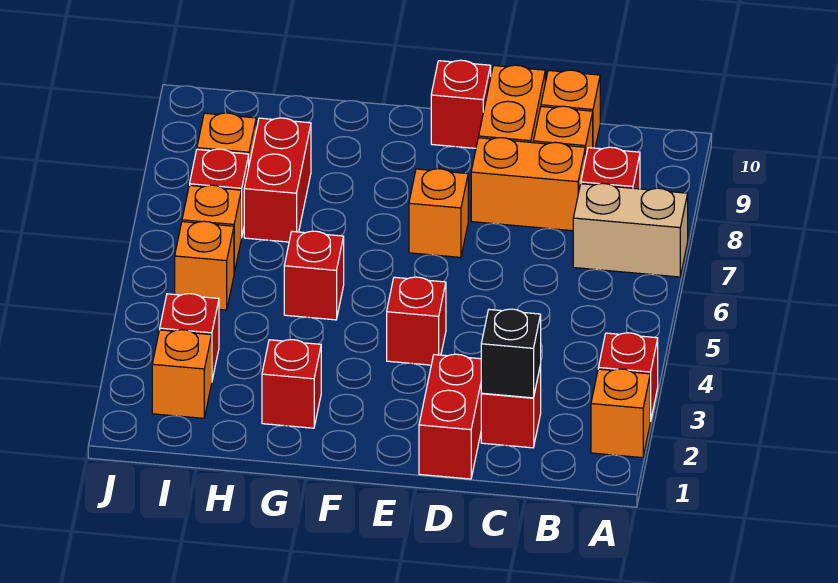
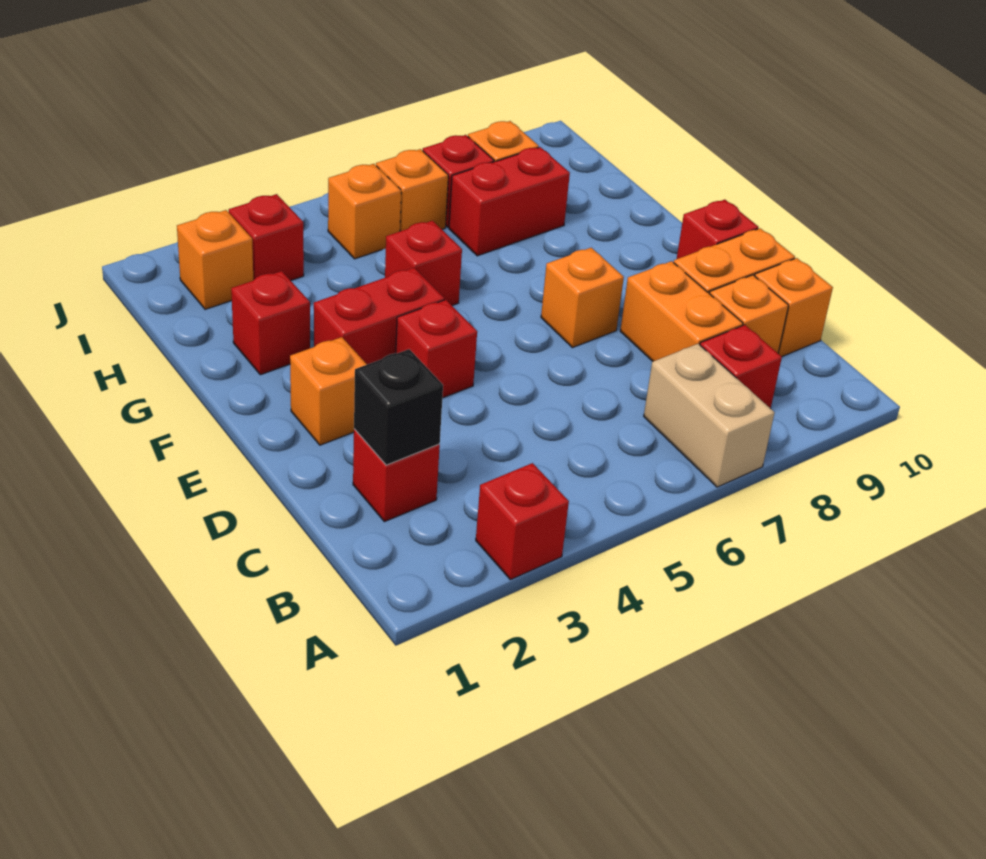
orange brick A2 level 1 -> orange brick E2 level 1
red brick D1:D2 level 1 -> red brick F3:F4 level 1

